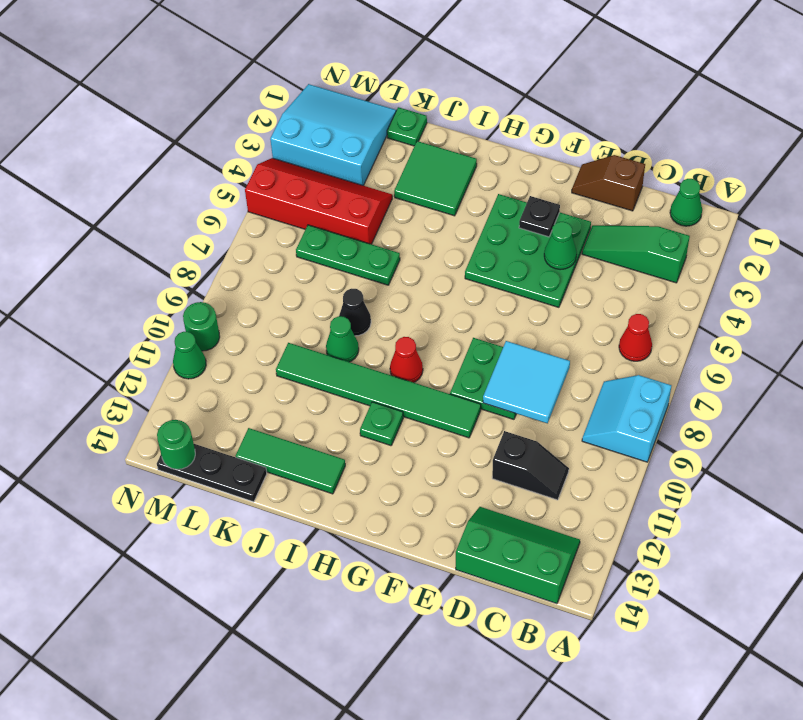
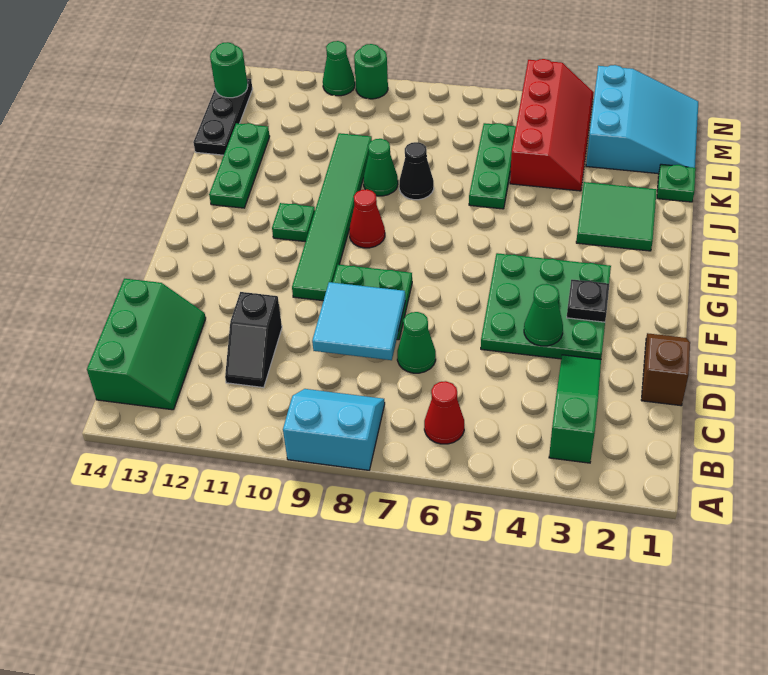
green cone B1 level 1 -> green cone D7 level 1
green tile I13:K13 level 1 -> green plate I13:K13 level 1

